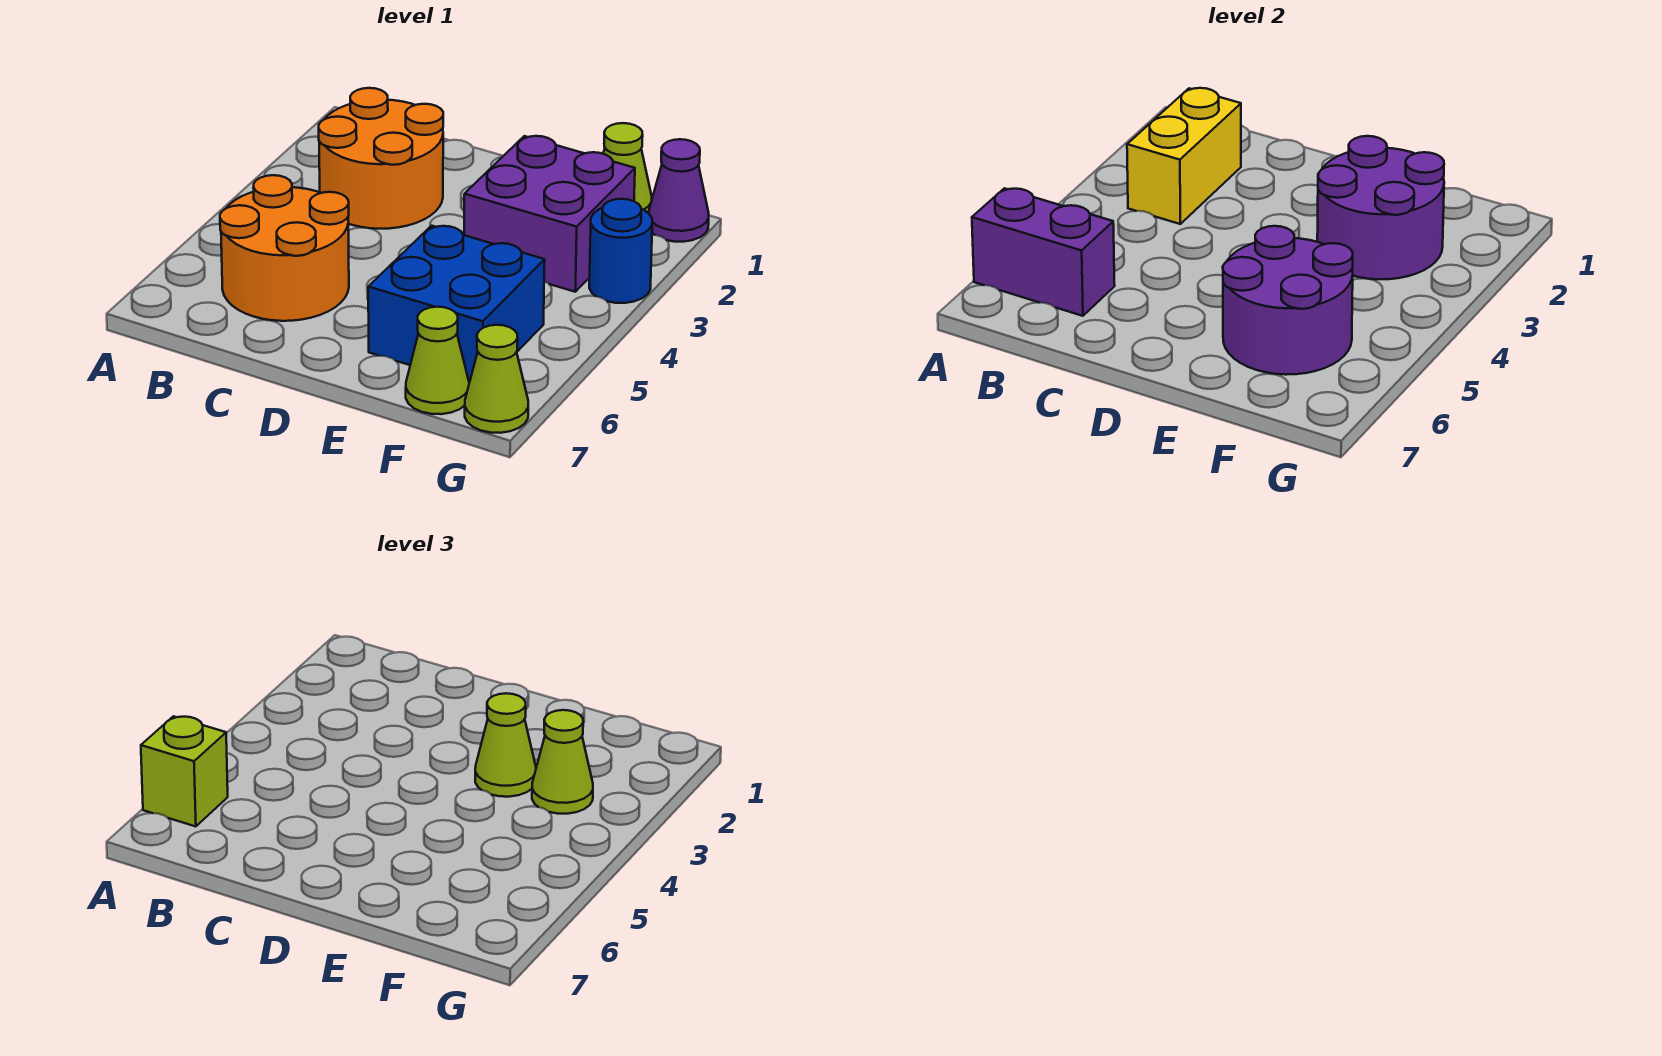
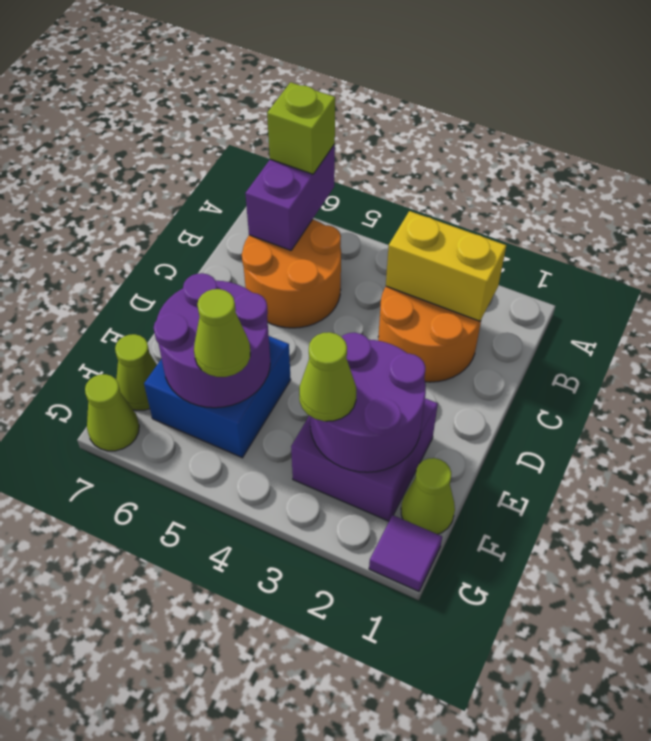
lime cone E3 level 3 -> lime cone F5 level 3
purple cone G1 level 1 -> purple tile G1 level 1
blue round brick G3 level 1 -> none

